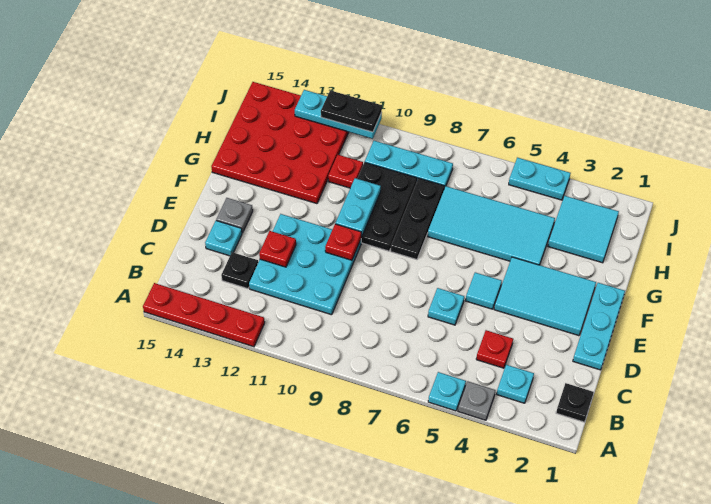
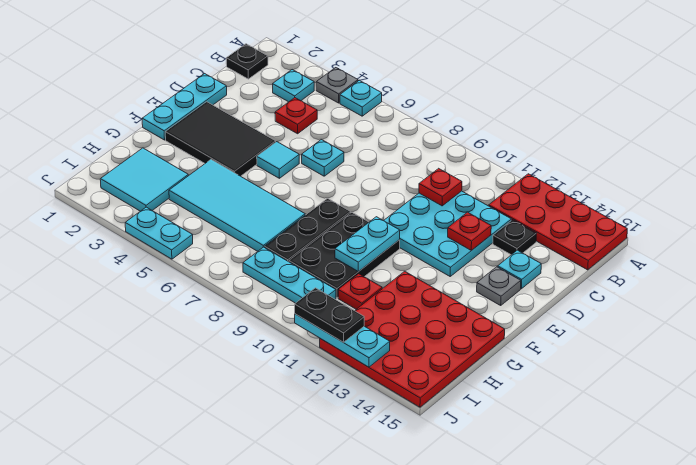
red plate A12:A15 level 1 -> red plate A12:B15 level 1
cyan tile E2:F4 level 1 -> black tile E2:F4 level 1
red plate E10 level 2 -> red plate C10 level 2

